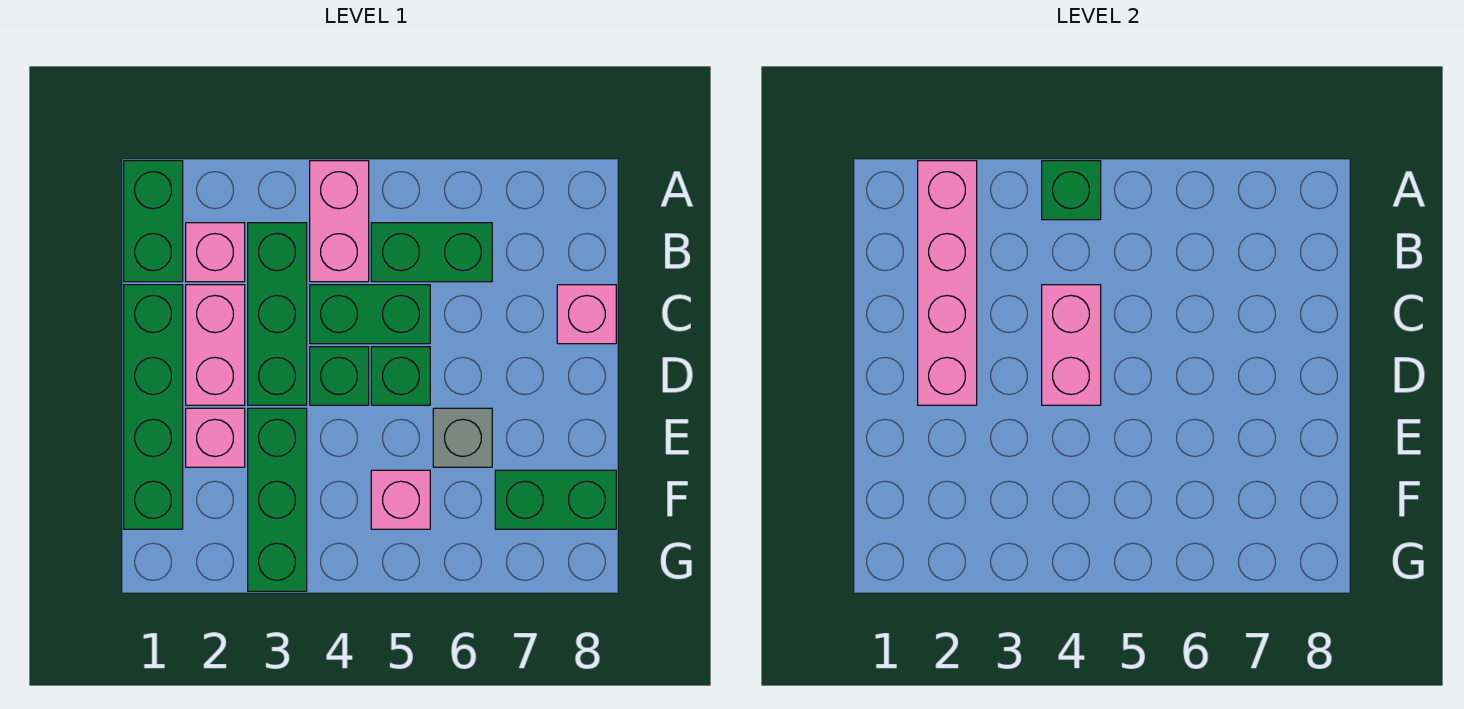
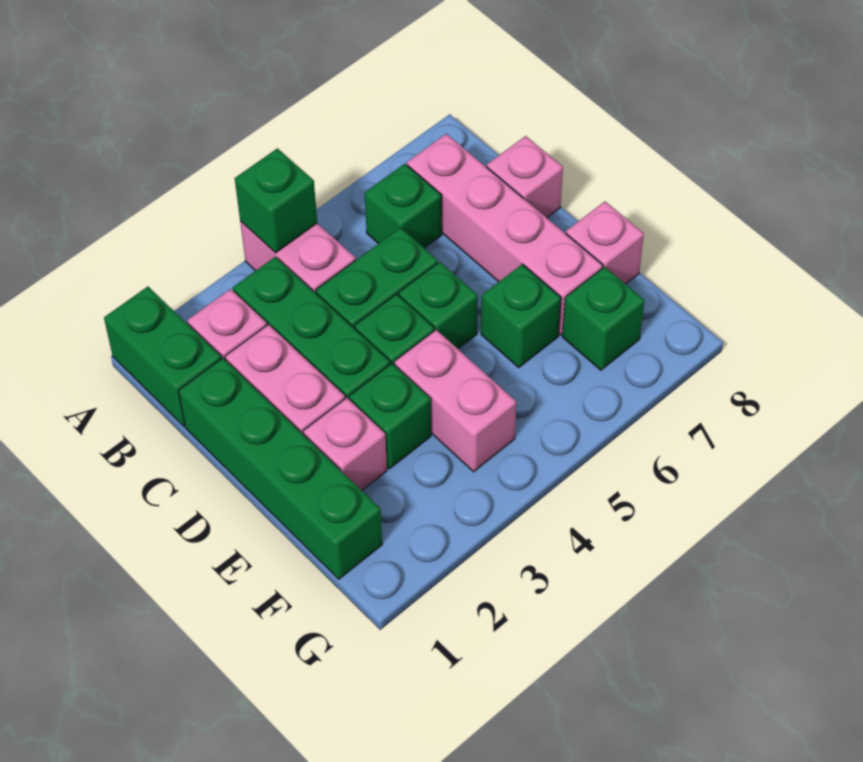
pink brick A2:D2 level 2 -> pink brick B7:E7 level 1
green brick B5:B6 level 1 -> green brick B6 level 1
pink brick C4:D4 level 2 -> pink brick E4:F4 level 1
green brick E3:G3 level 1 -> green brick E3 level 1
grey brick E6 level 1 -> green brick E6 level 1
pink brick F5 level 1 -> pink brick E8 level 1
green brick F7:F8 level 1 -> green brick F7 level 1

